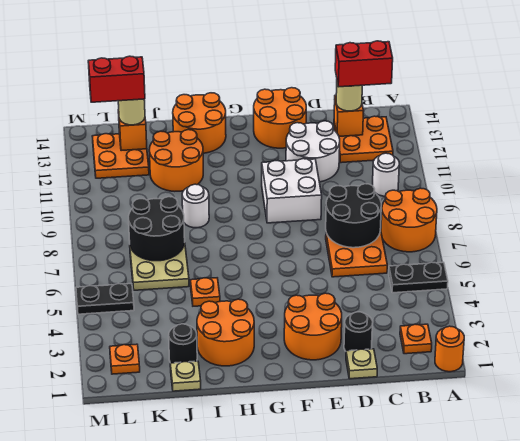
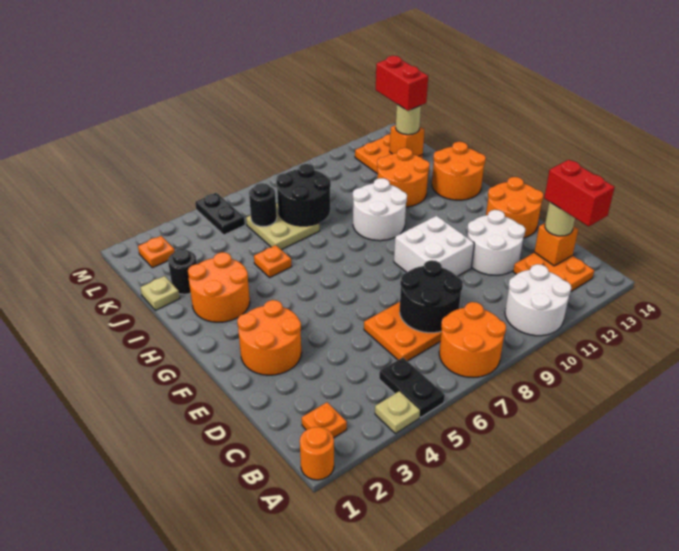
white round brick B10 level 1 -> white round brick A10:B11 level 1
tan plate D1 level 1 -> tan plate A4 level 1
black round brick D2 level 1 -> black round brick K6 level 2
white round brick I9 level 1 -> white round brick H9:I10 level 1

